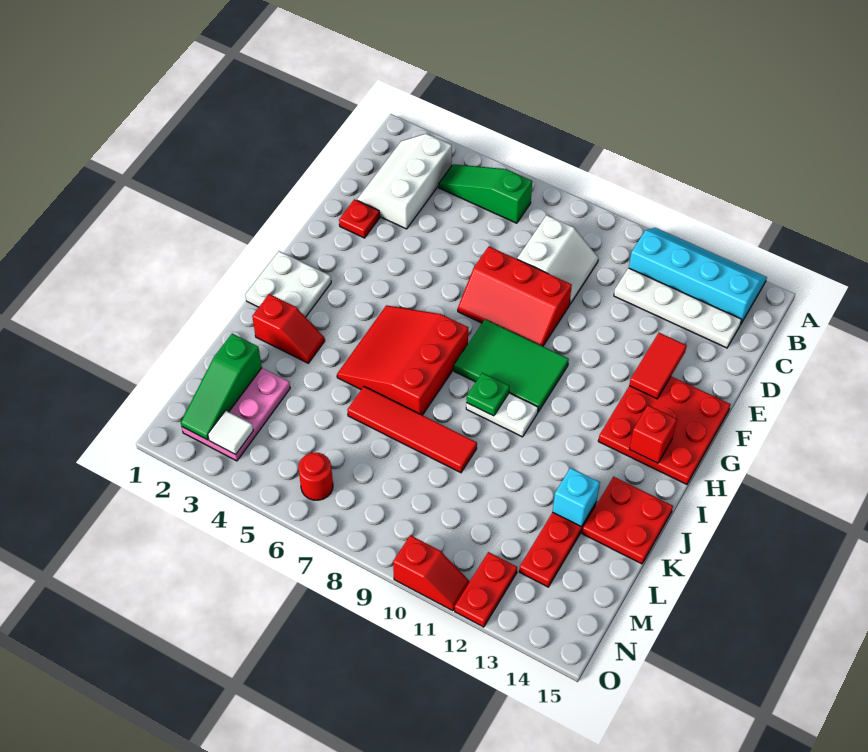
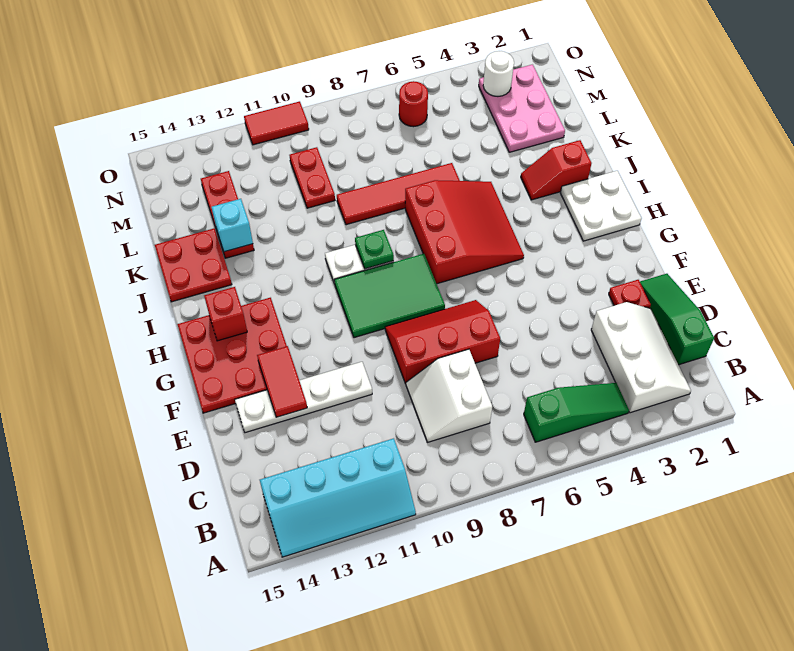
white plate C11:C14 level 1 -> white plate E11:E14 level 1
green slope L2:N2 level 2 top L -> green slope C1:E1 level 1 top C
white tile N3 level 2 -> white round brick N3 level 2
red plate N12:O12 level 1 -> red plate L10:M10 level 1
red slope O10:O11 level 1 top 10 -> red tile O10:O11 level 1

